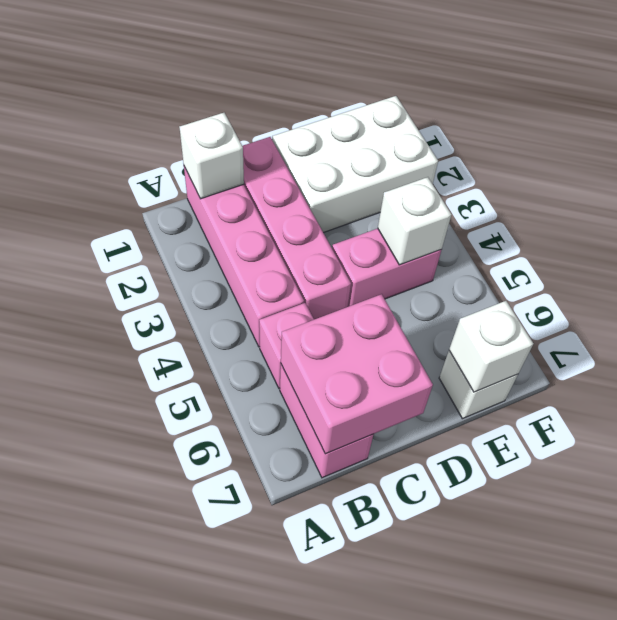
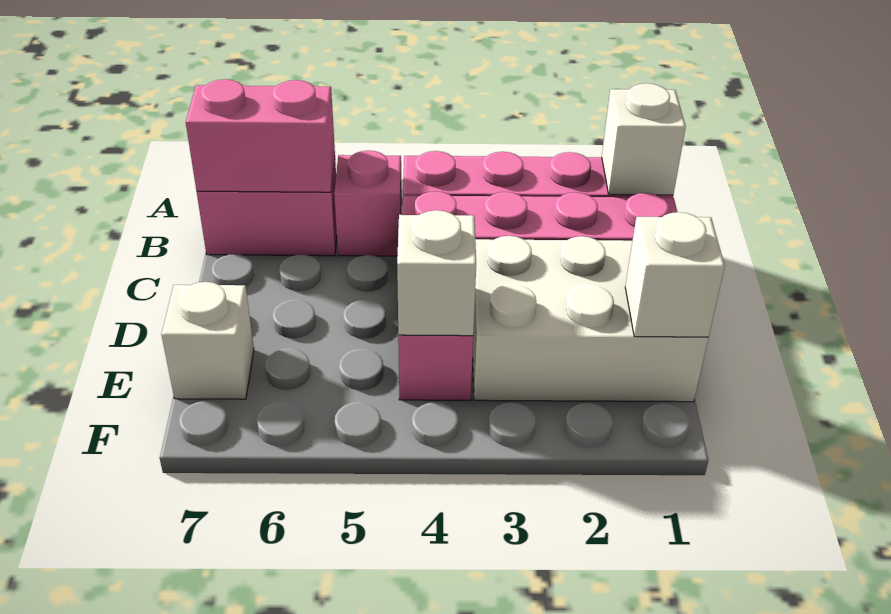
pink brick B6:C7 level 2 -> pink brick B6:B7 level 2
white brick D1:F2 level 1 -> white brick D1:E3 level 1
white brick E7 level 2 -> white brick E1 level 2

